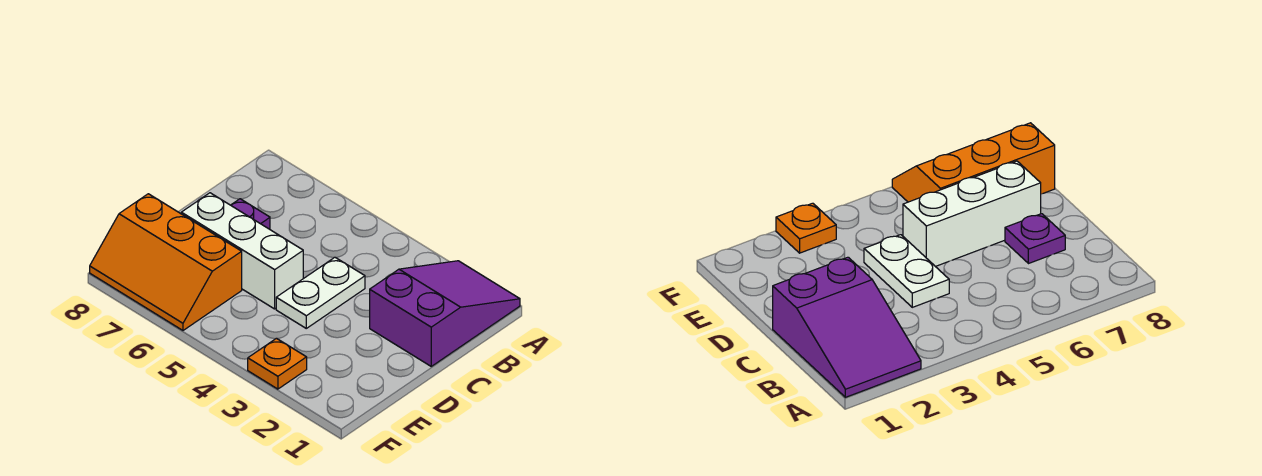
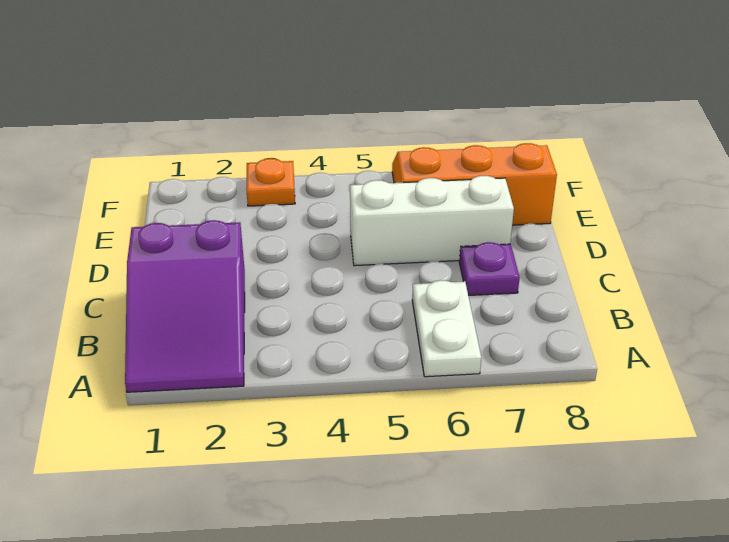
white plate C4:D4 level 1 -> white plate A6:B6 level 1

